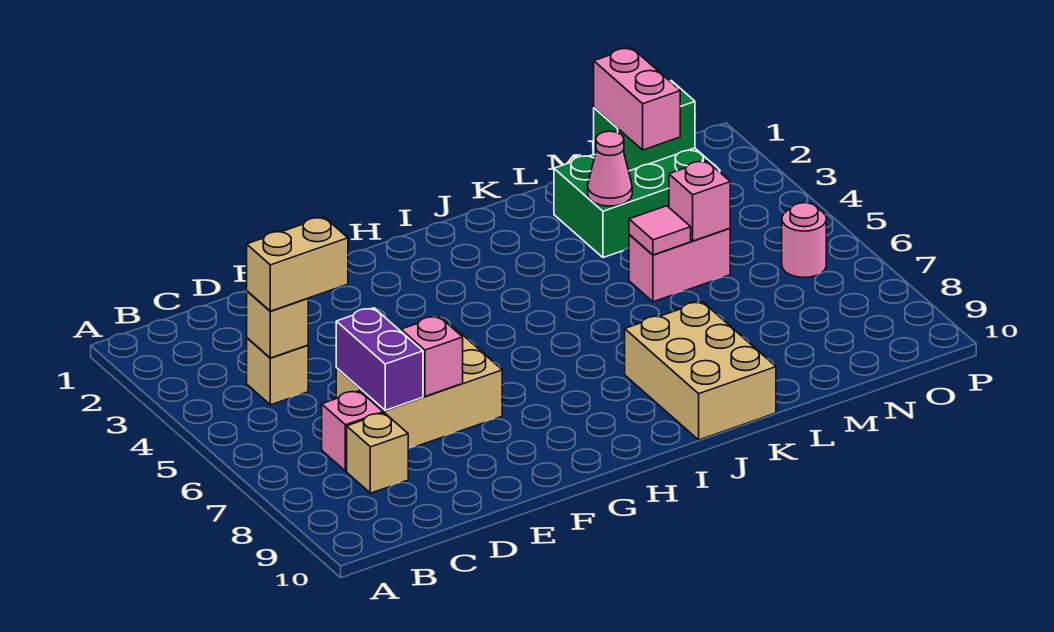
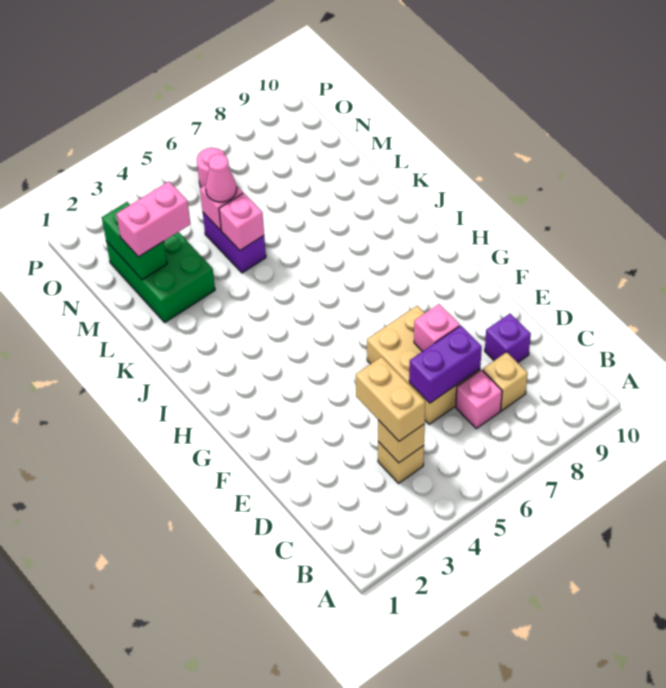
none -> purple brick D9 level 1
tan brick J8:K10 level 1 -> none
pink cone L3 level 2 -> pink cone M5 level 3
pink brick L5:M5 level 1 -> purple brick L5:M5 level 1
pink tile L5 level 2 -> pink brick L5 level 2

